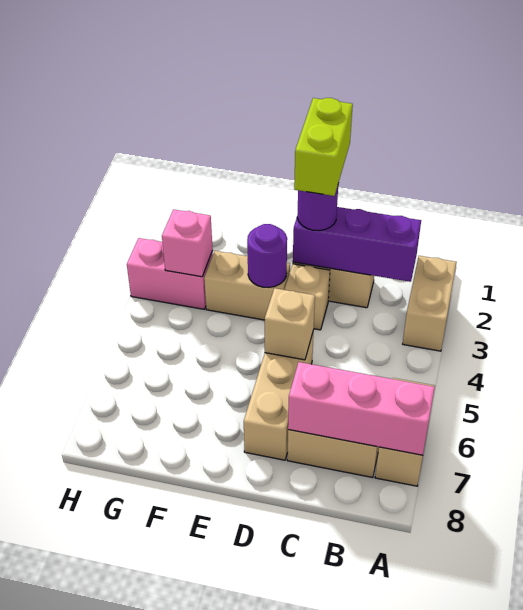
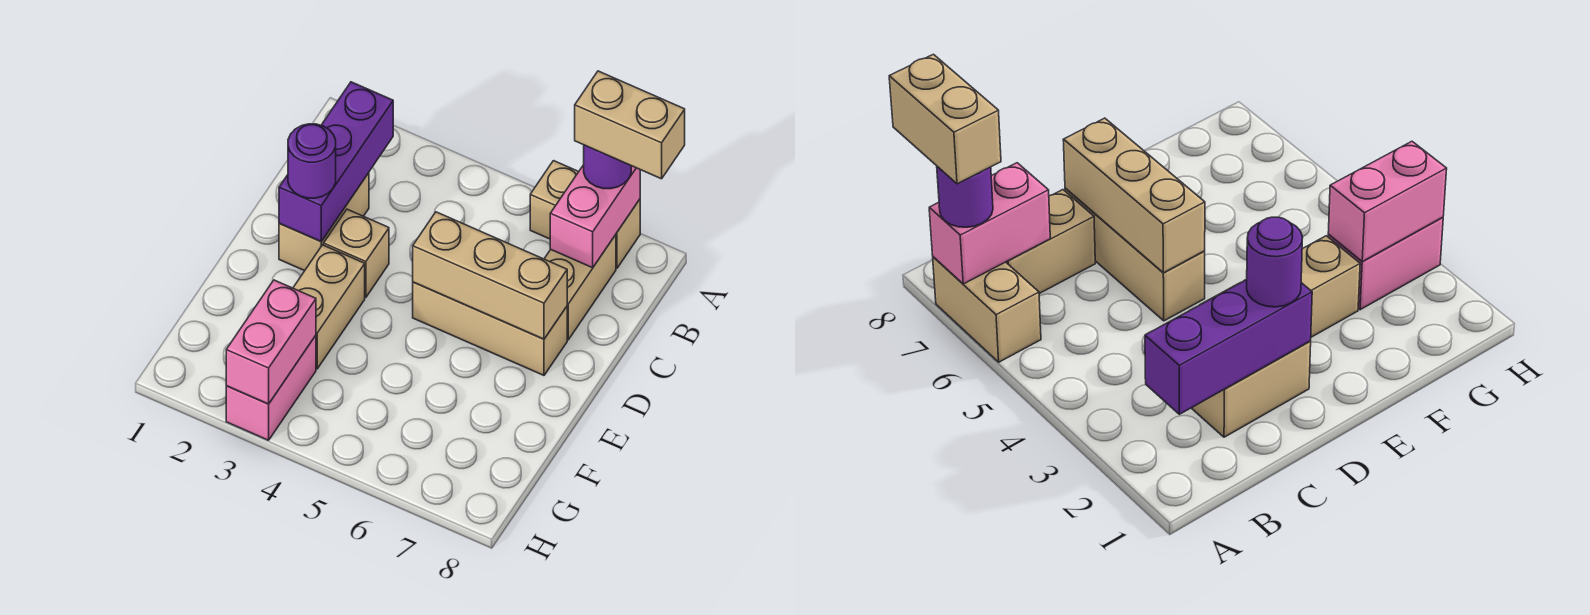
tan brick A2:A3 level 1 -> tan brick A7:A8 level 4
pink brick A7:C7 level 2 -> pink brick A7:B7 level 2
lime brick D1:D2 level 4 -> none
tan brick D5 level 2 -> tan brick D5:D7 level 2
purple round brick E3 level 2 -> purple round brick A7 level 3
pink brick G3 level 2 -> pink brick G3:H3 level 2

